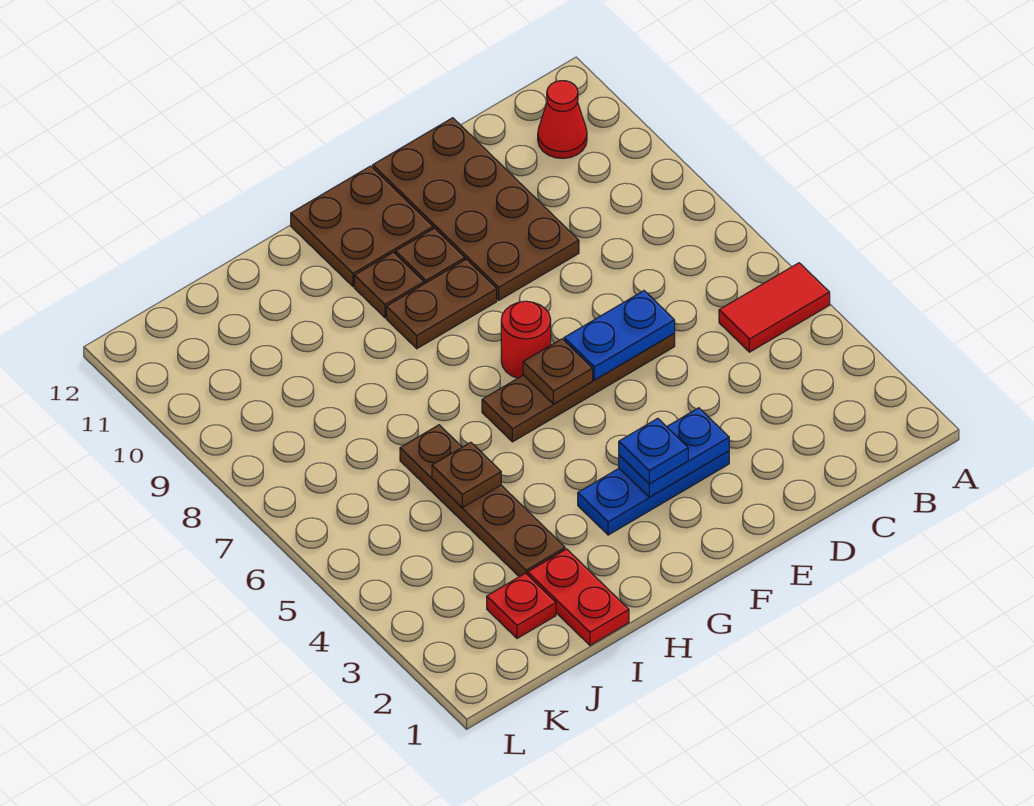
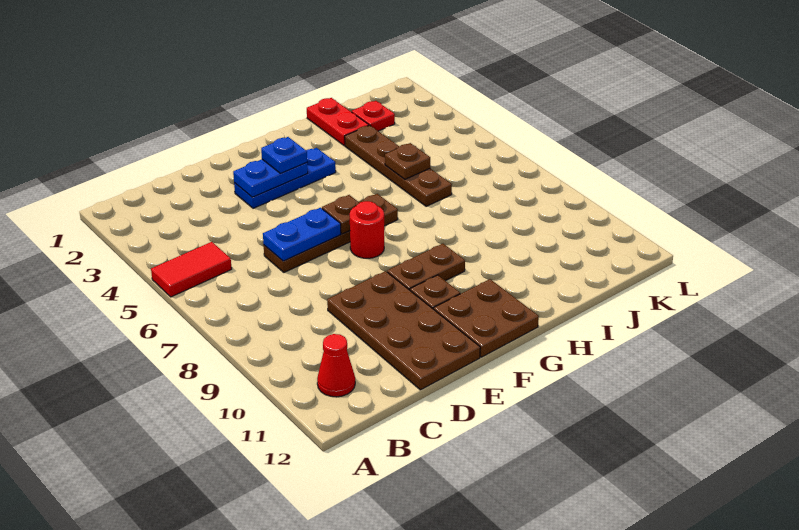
brown plate G10 level 1 -> none

